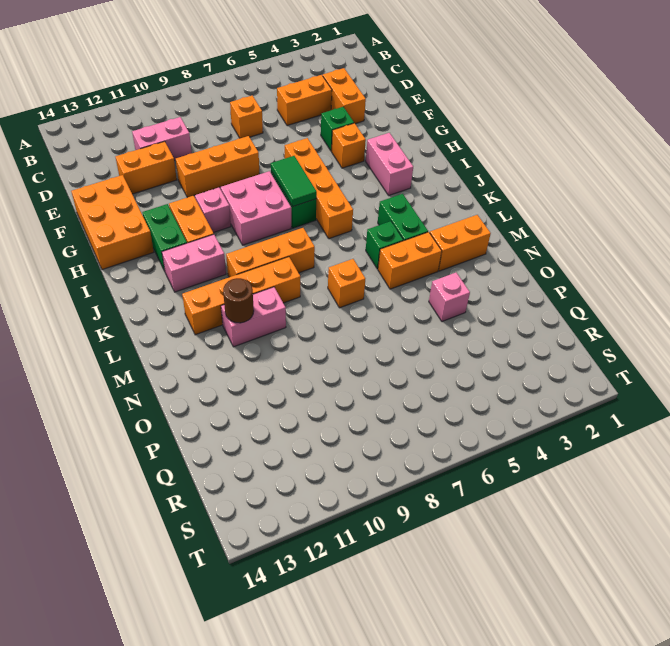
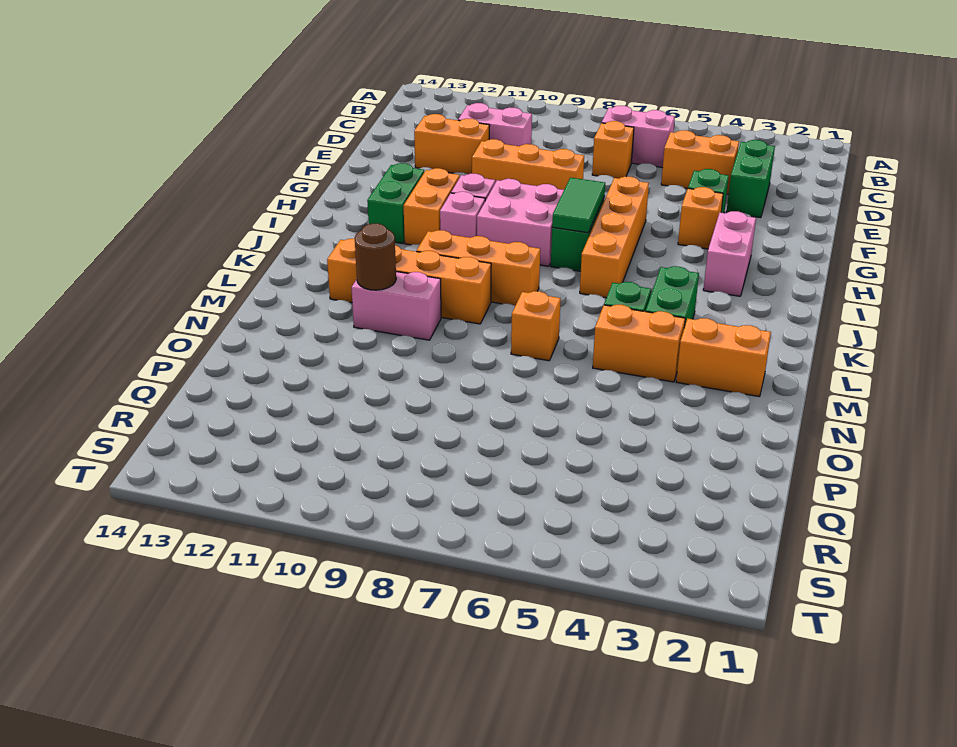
orange brick D3:E3 level 1 -> green brick D3:E3 level 1
orange brick F13:H14 level 1 -> none
pink brick J11:J12 level 1 -> pink brick C6:C7 level 1
pink brick O4 level 1 -> pink brick I10 level 1

